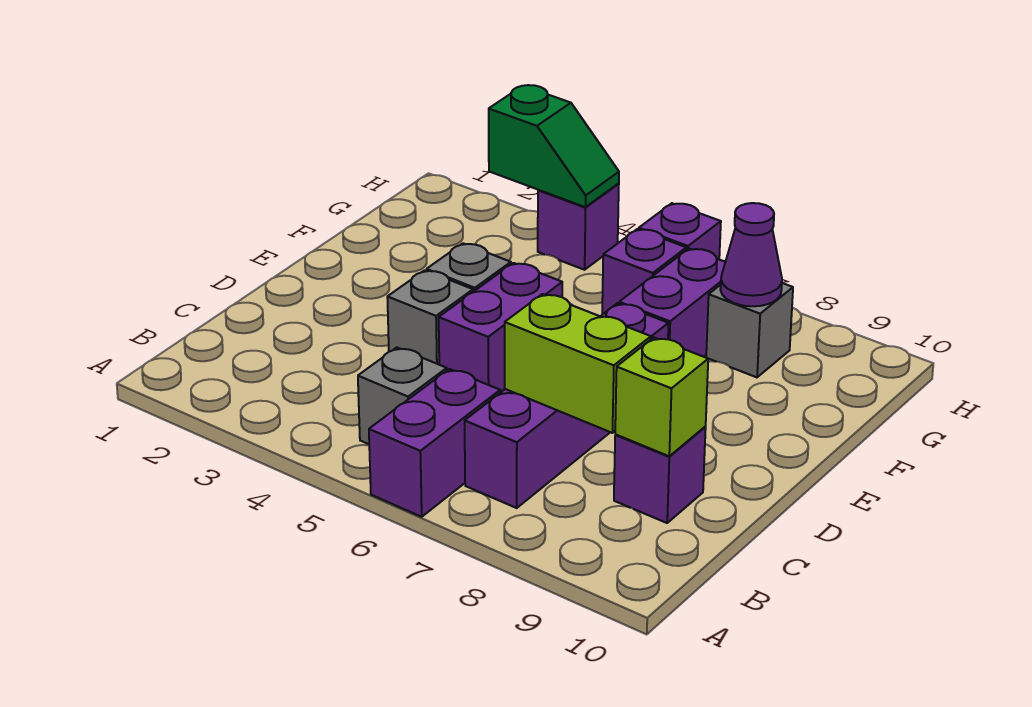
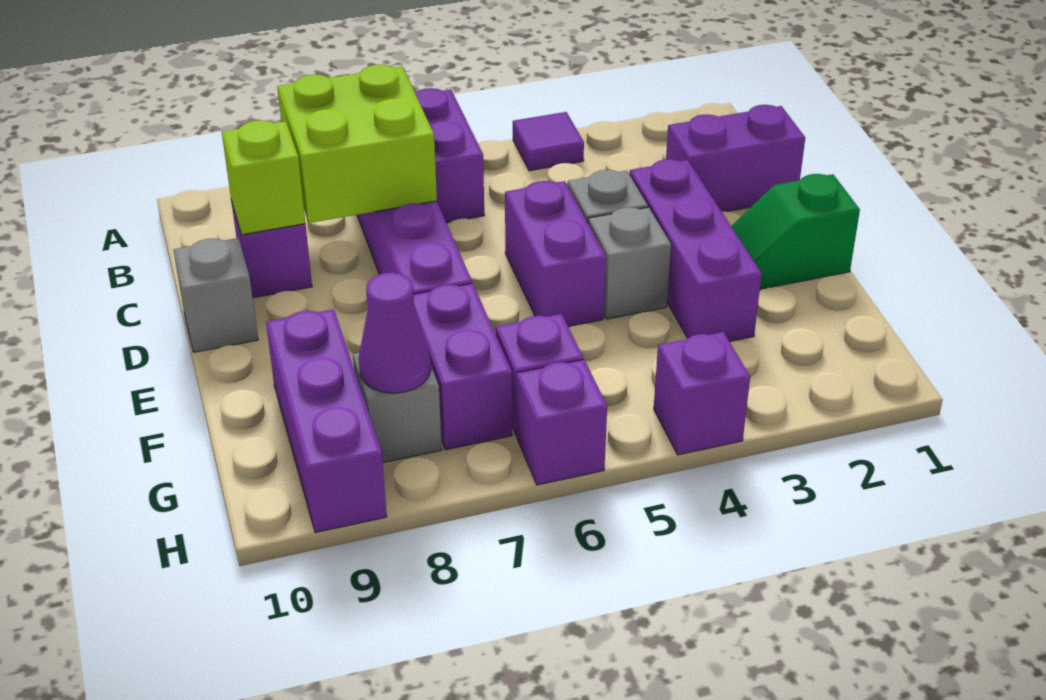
none -> purple tile A4 level 1
grey brick B5 level 1 -> grey brick D10 level 1
none -> purple brick C1:C2 level 1
lime brick C7:C8 level 2 -> lime brick B7:C8 level 2
none -> purple brick D3:F3 level 1
none -> purple brick F9:H9 level 1
green slope H3:H4 level 2 top 3 -> green slope E1:E2 level 1 top 1

